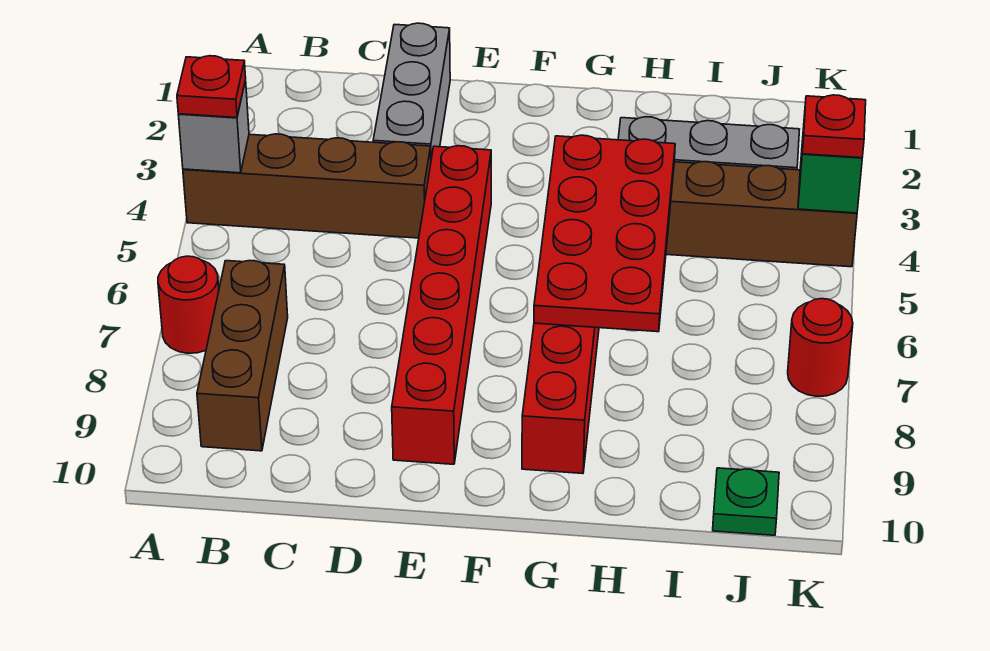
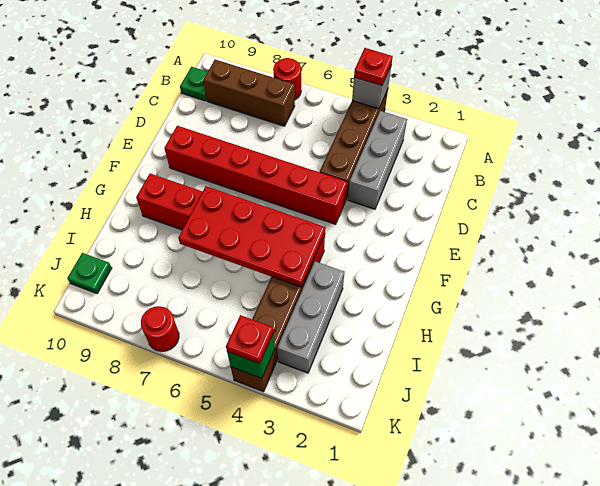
none -> green plate B10 level 1
grey brick D1:D3 level 1 -> grey brick B3:D3 level 1

